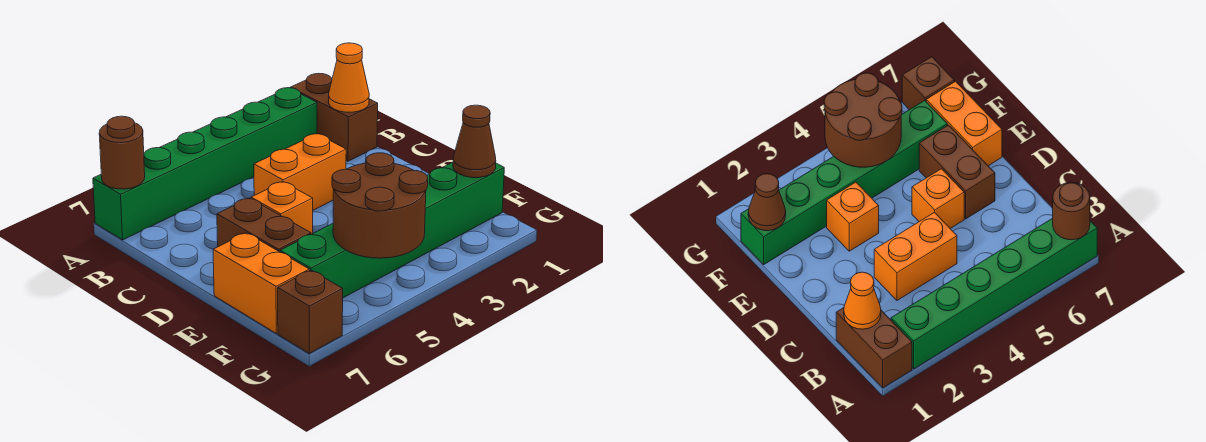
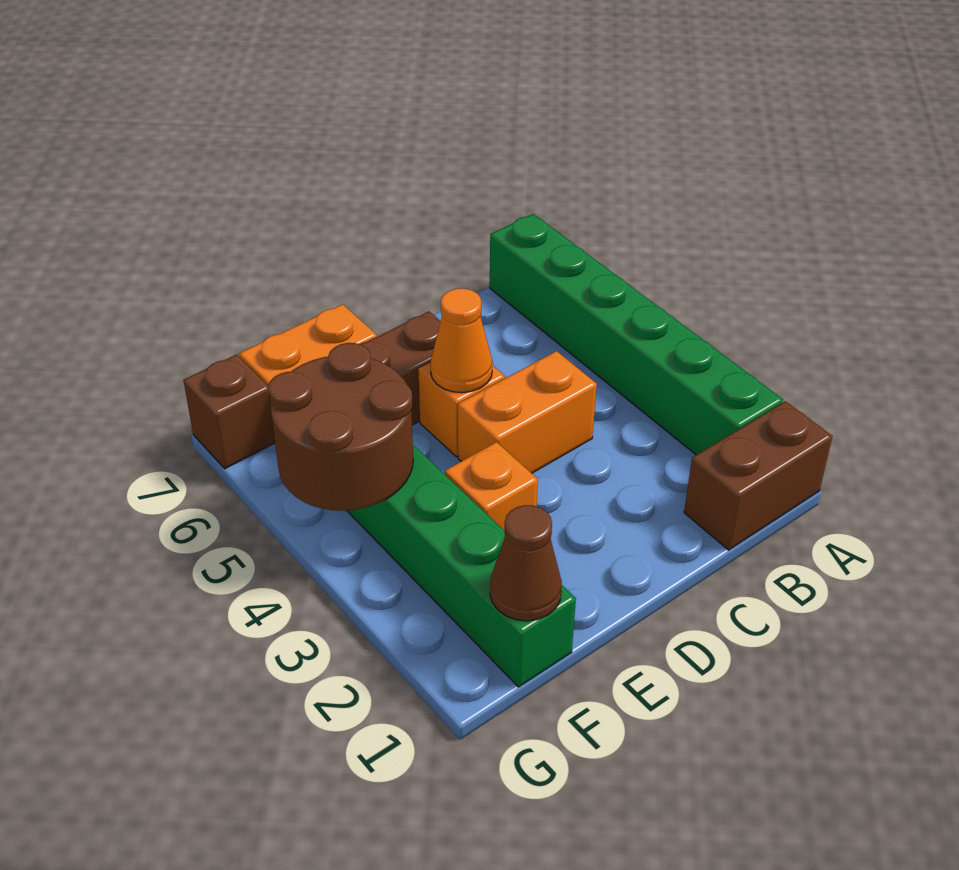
brown round brick A7 level 2 -> none
orange cone B1 level 2 -> orange cone D5 level 2
orange brick C3:C4 level 1 -> orange brick C4:D4 level 1

